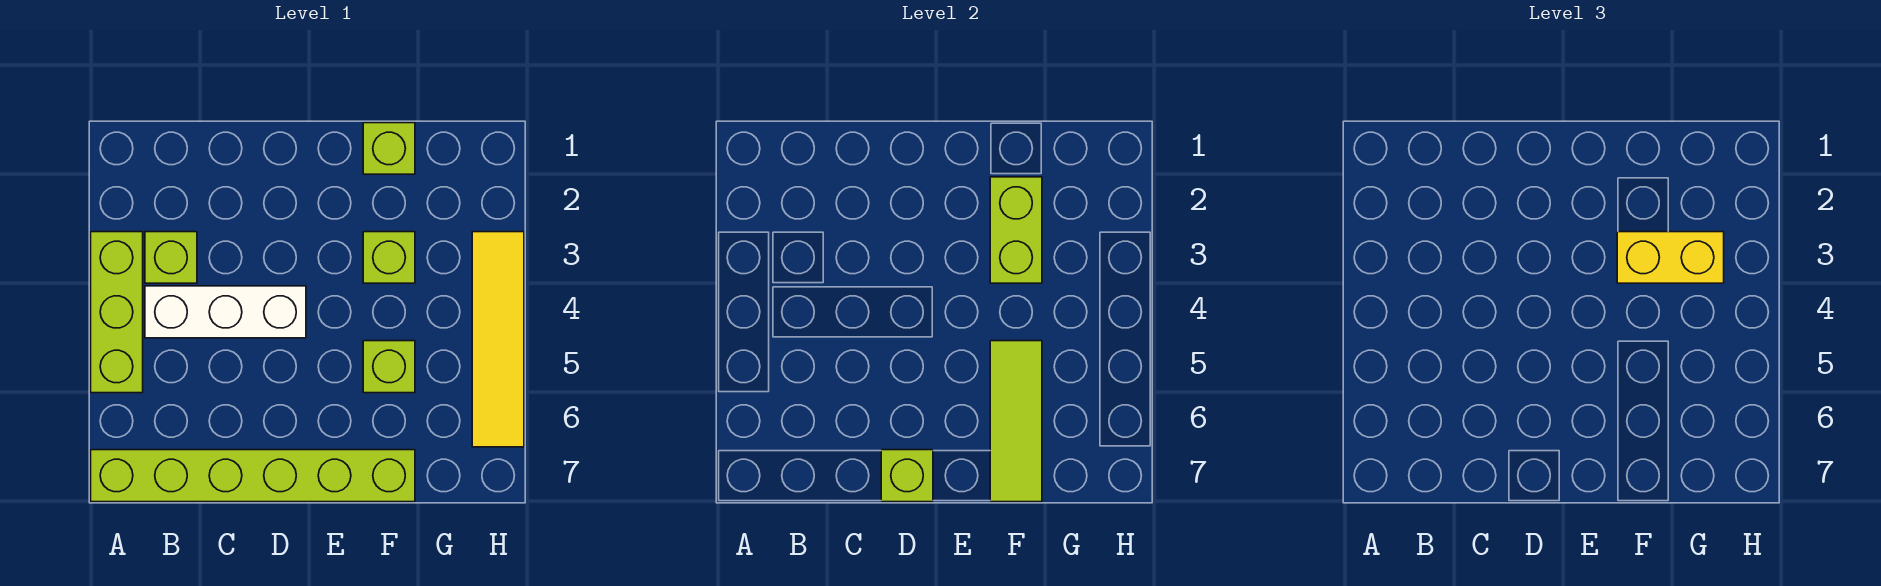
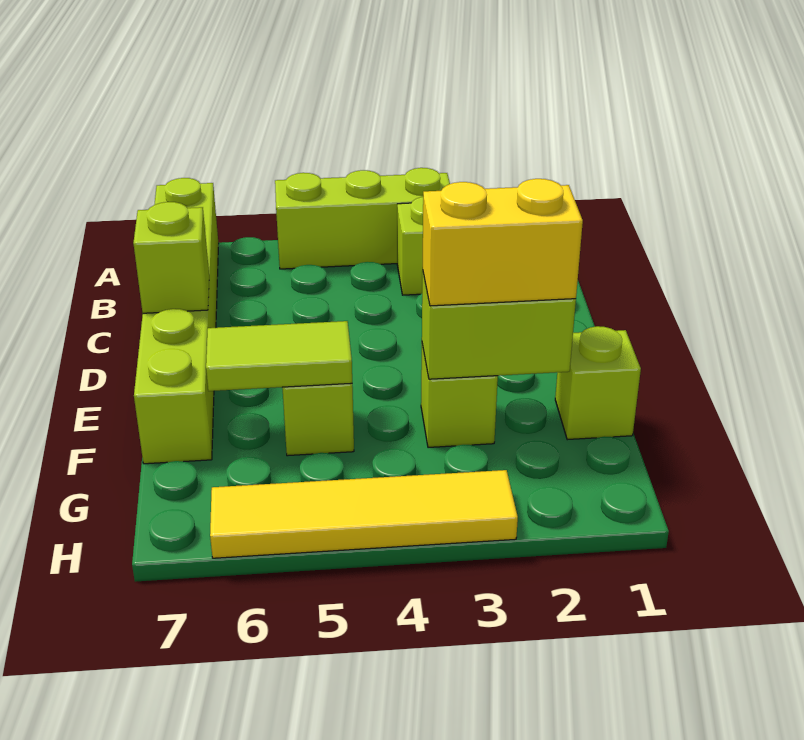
white brick B4:D4 level 1 -> none
yellow brick F3:G3 level 3 -> yellow brick F2:F3 level 3
lime tile F5:F7 level 2 -> lime tile F5:F6 level 2

